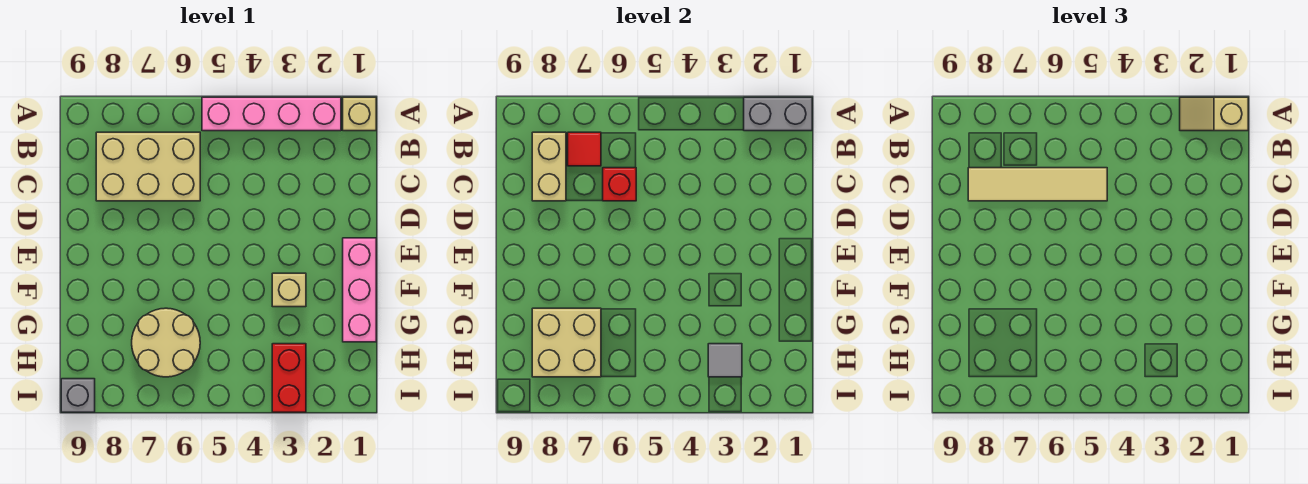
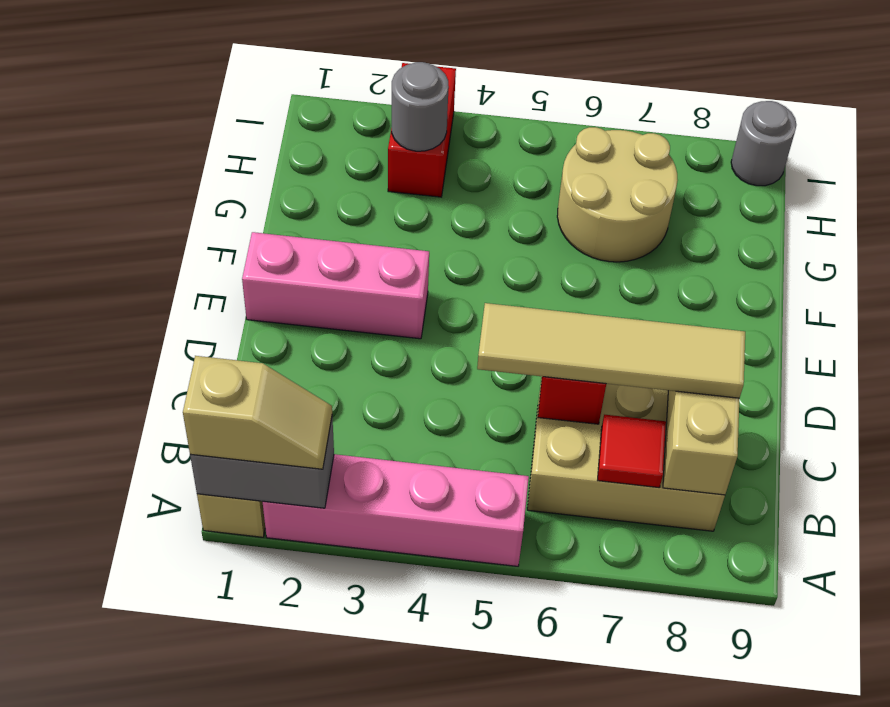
pink brick E1:G1 level 1 -> pink brick E1:E3 level 1
tan brick F3 level 1 -> none
tan brick G7:H8 level 2 -> none
grey tile H3 level 2 -> grey round brick H3 level 2
grey brick I9 level 1 -> grey round brick I9 level 1

